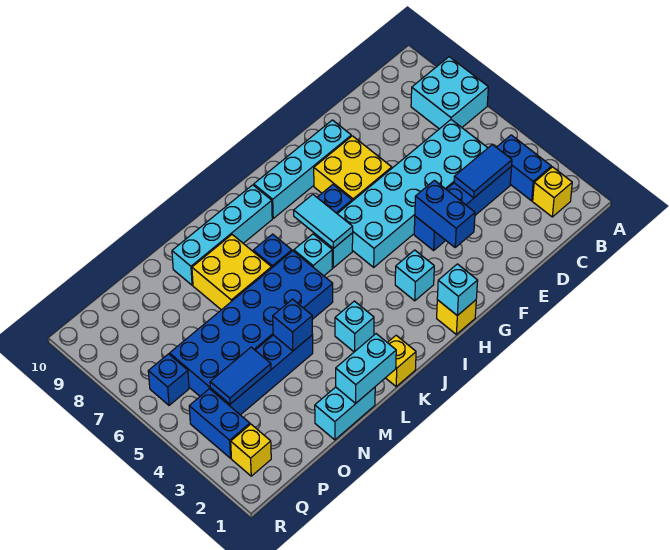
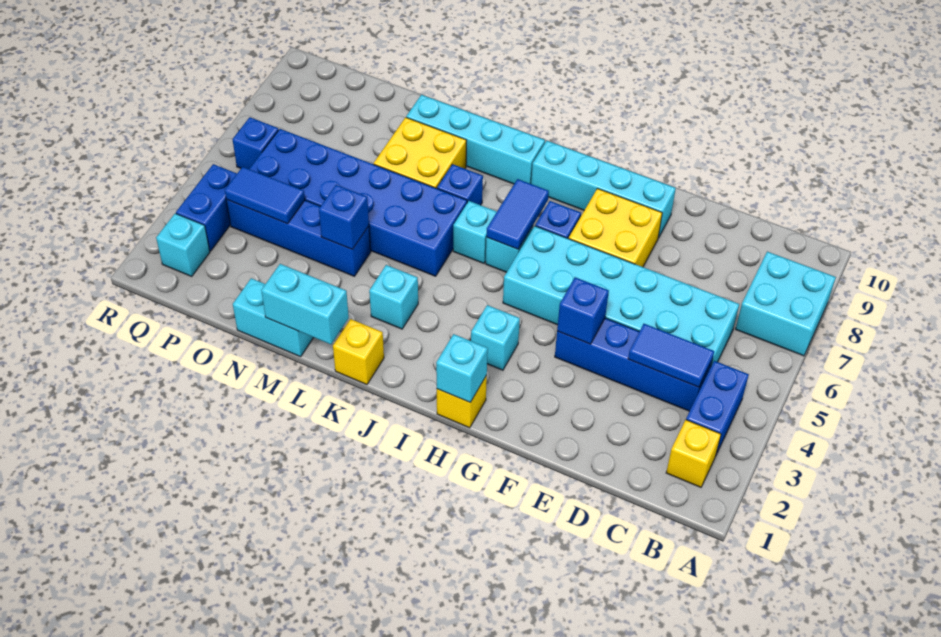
blue brick F3:F4 level 2 -> blue brick F4 level 2
cyan tile I6:I7 level 2 -> blue tile I6:I7 level 2
yellow brick Q2 level 1 -> cyan brick Q2 level 1

